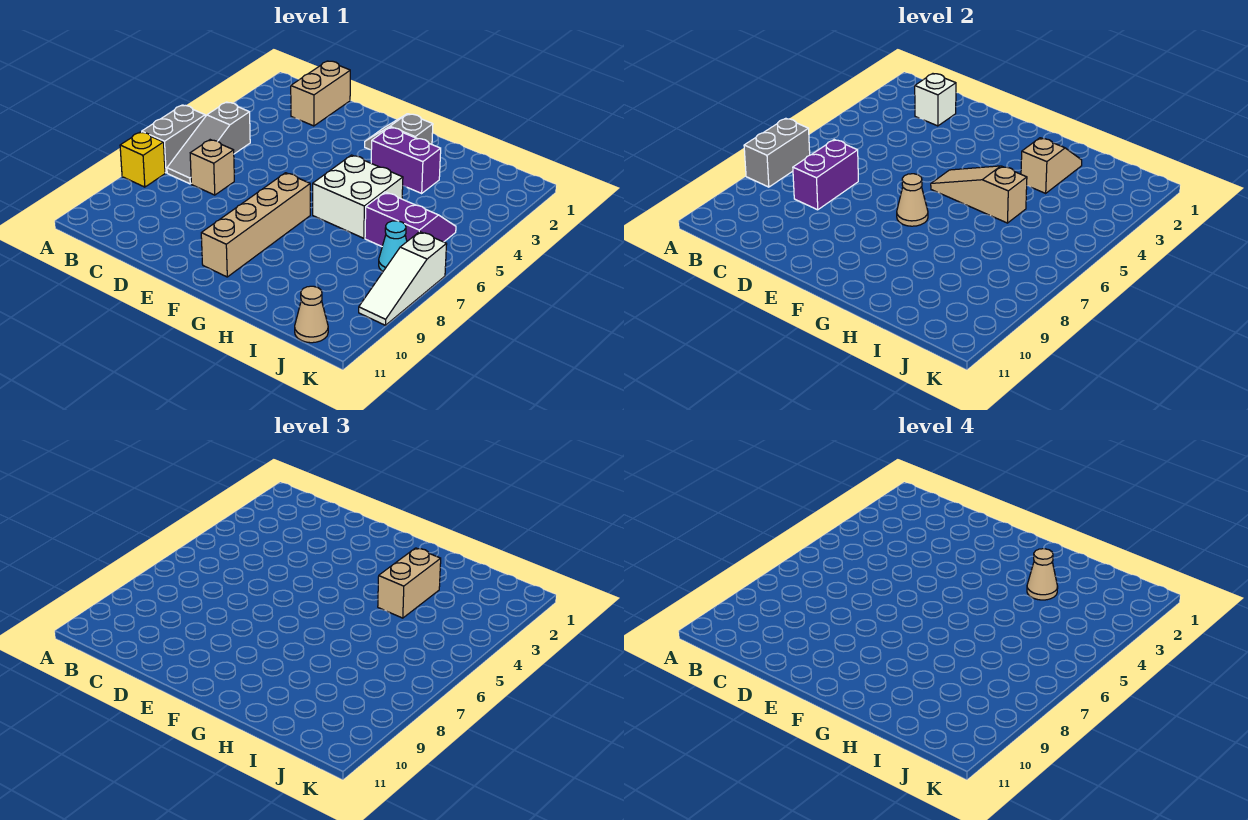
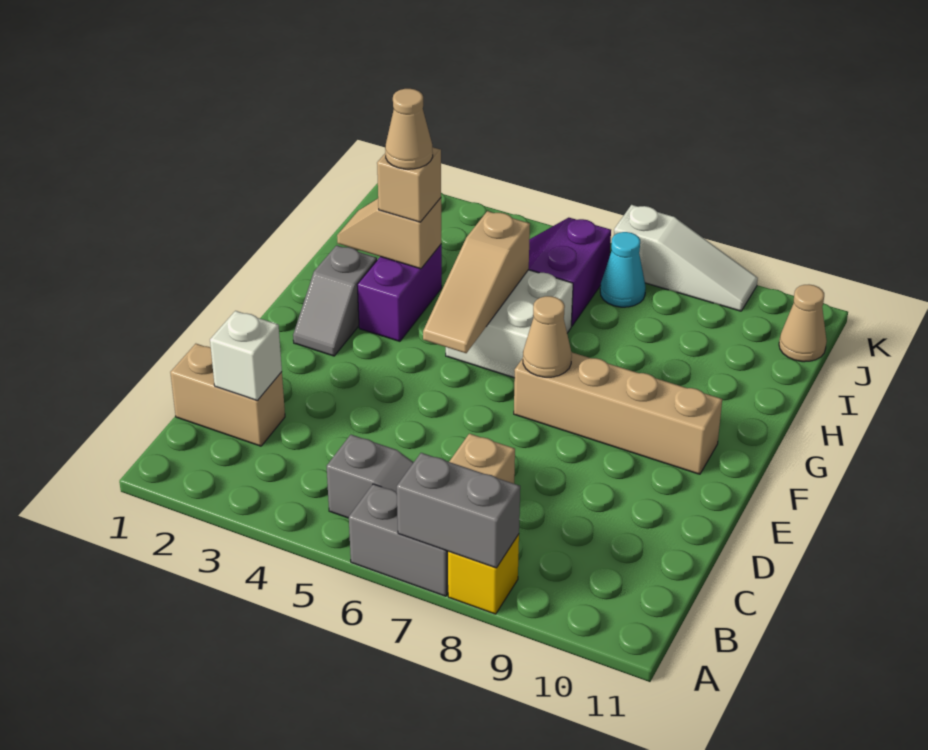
purple brick C7:C8 level 2 -> none
tan brick H3:H4 level 3 -> tan brick H3 level 3

